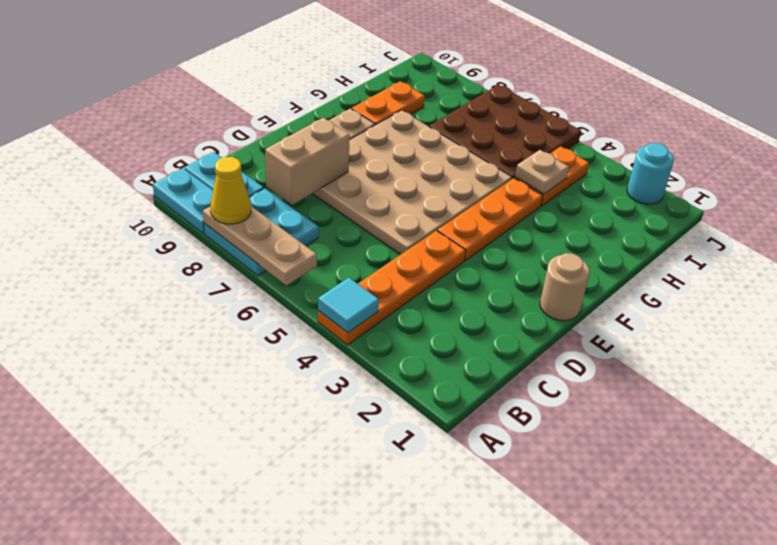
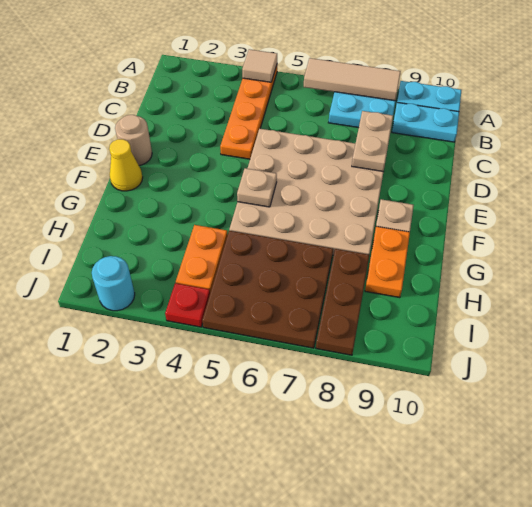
cyan tile A4 level 2 -> tan tile A4 level 2
tan plate A6:A8 level 2 -> tan tile A6:A8 level 2
yellow cone A8 level 3 -> yellow cone F1 level 1
tan brick C8:D8 level 2 -> tan plate C8:D8 level 2
orange plate E4:G4 level 1 -> none
tan plate H4 level 2 -> tan plate F5 level 2
none -> brown plate H8:J8 level 1
none -> red plate J4 level 1

